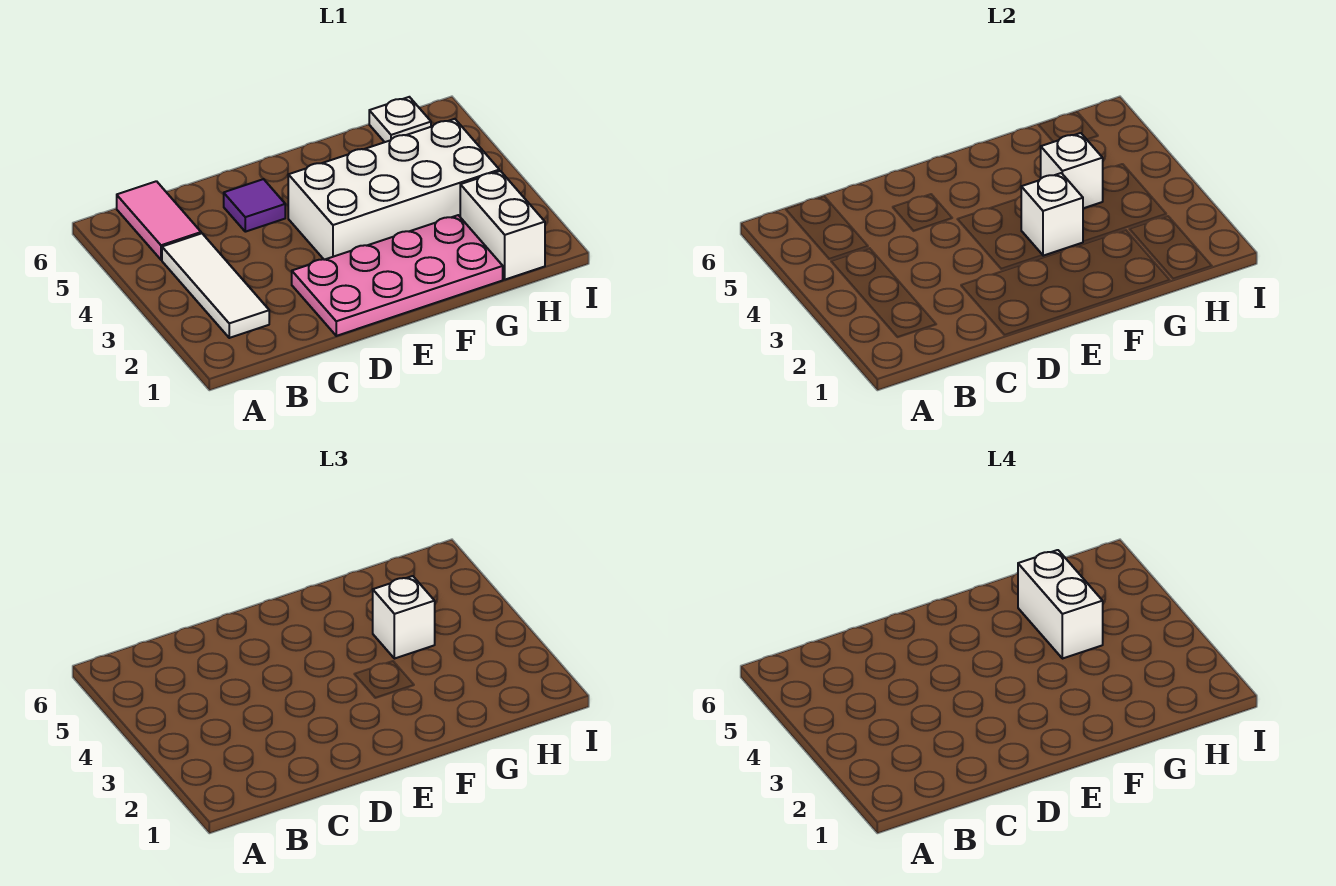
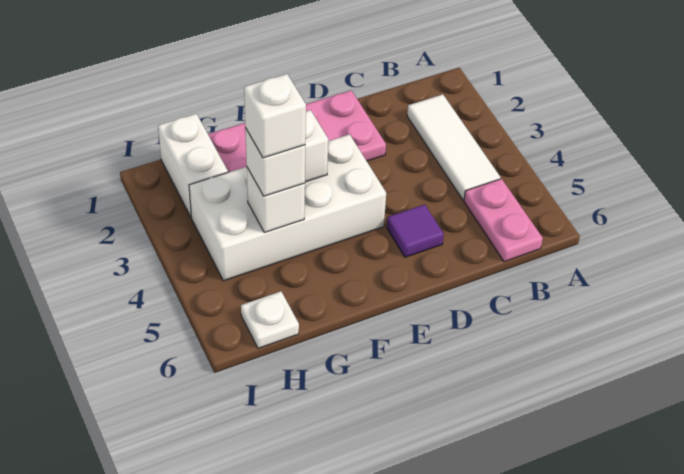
pink tile B5:B6 level 1 -> pink plate B5:B6 level 1
white brick G4:G5 level 4 -> white brick G4 level 4

